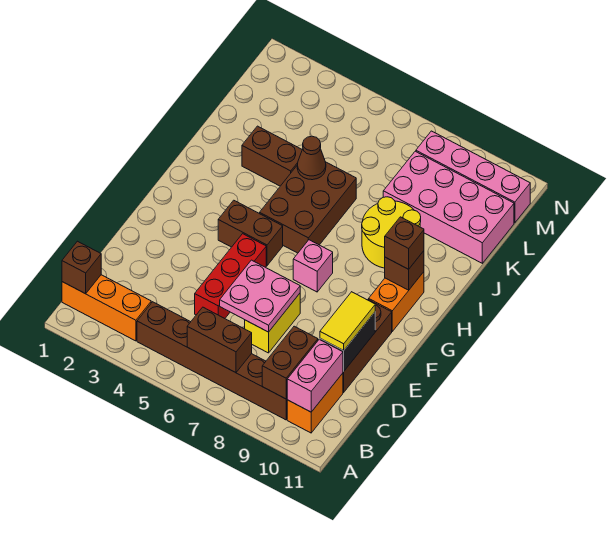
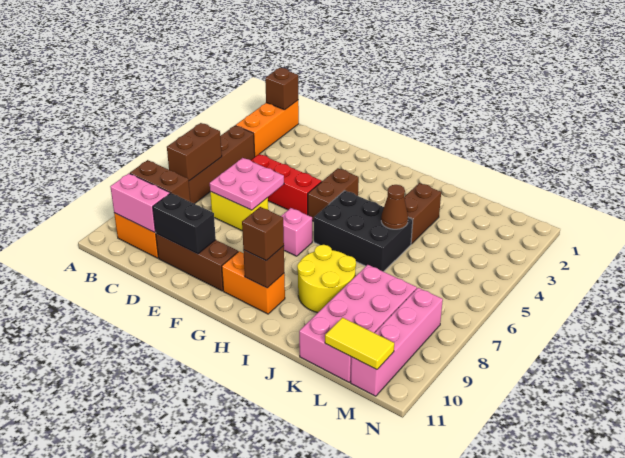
yellow tile D10:E10 level 3 -> yellow tile L11:M11 level 2
brown brick H5:J6 level 1 -> black brick H5:J6 level 1

